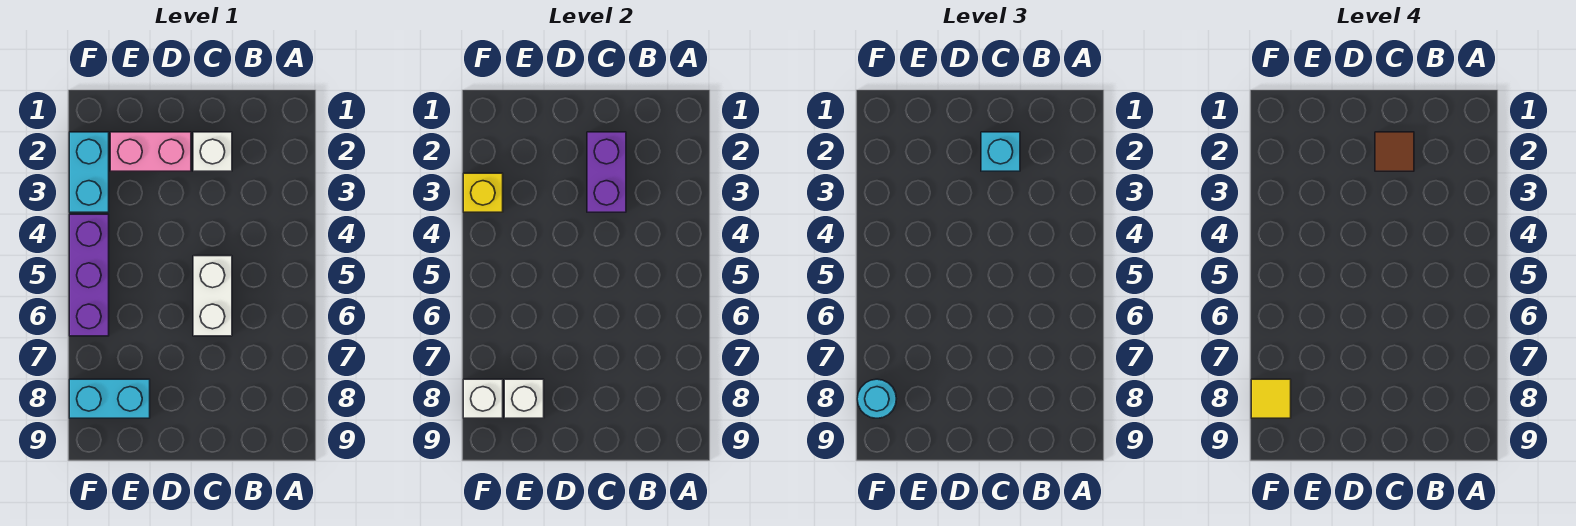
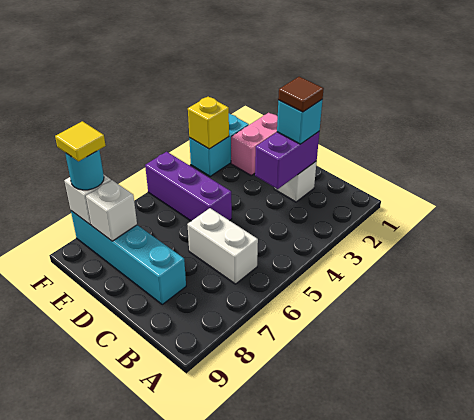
white brick C5:C6 level 1 -> white brick B6:C6 level 1
pink brick D2:E2 level 1 -> pink brick E1:E2 level 1
cyan brick E8:F8 level 1 -> cyan brick C8:F8 level 1
purple brick F4:F6 level 1 -> purple brick D5:F5 level 1

